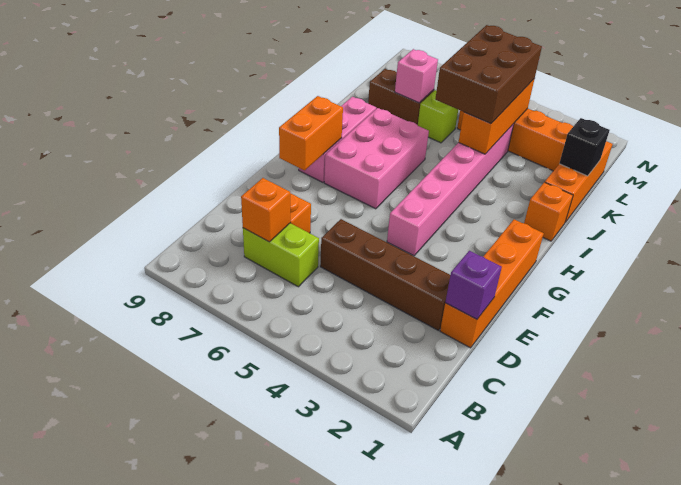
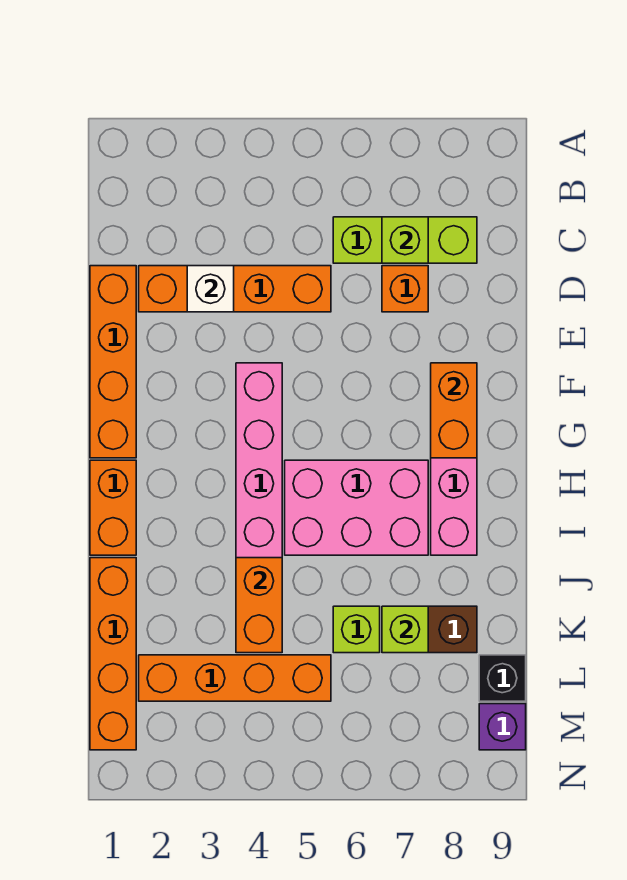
lime brick C6:C7 level 1 -> lime brick C6:C8 level 1
orange brick C7 level 2 -> lime brick C7 level 2
purple brick D1 level 2 -> purple brick M9 level 1
brown brick D2:D5 level 1 -> orange brick D2:D5 level 1
none -> white brick D3 level 2
pink brick G6:I7 level 1 -> pink brick H5:I7 level 1
orange brick I1 level 1 -> orange brick H1:I1 level 1
orange brick J1:L1 level 1 -> orange brick J1:M1 level 1
orange brick J4:L4 level 2 -> orange brick J4:K4 level 2
brown brick J4:L5 level 3 -> none
black brick K1 level 2 -> black brick L9 level 1
pink brick K7 level 2 -> lime brick K7 level 2

